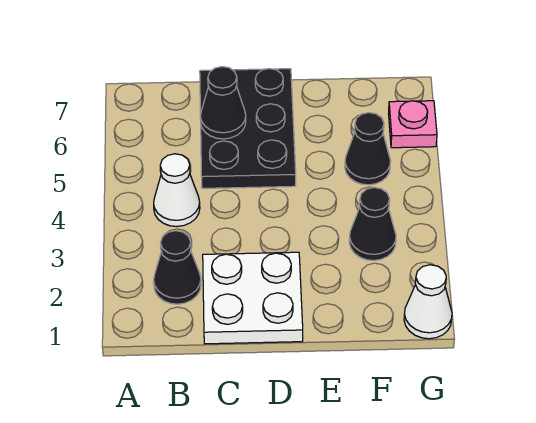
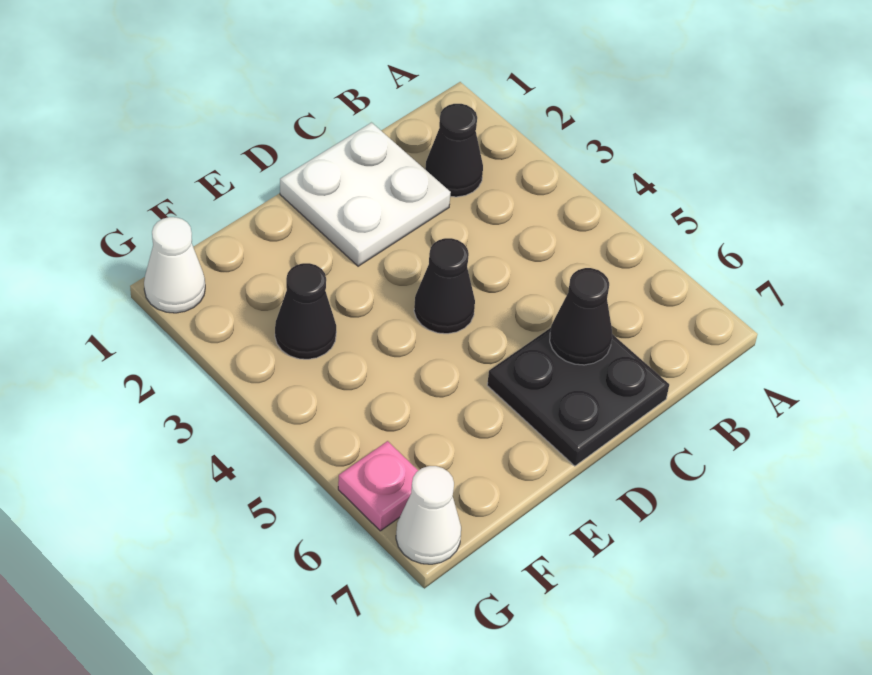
white cone B4 level 1 -> white cone G7 level 1
black plate C5:D7 level 1 -> black plate C6:D7 level 1
black cone F5 level 1 -> black cone D4 level 1

